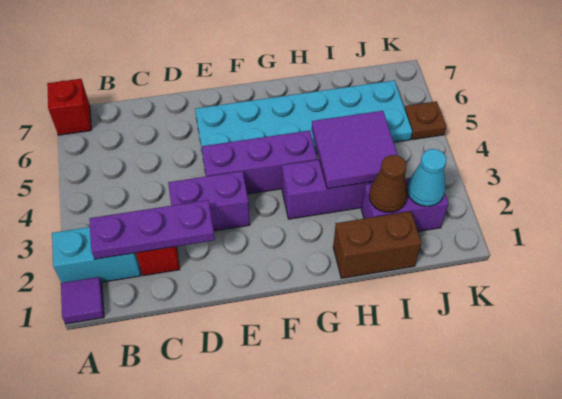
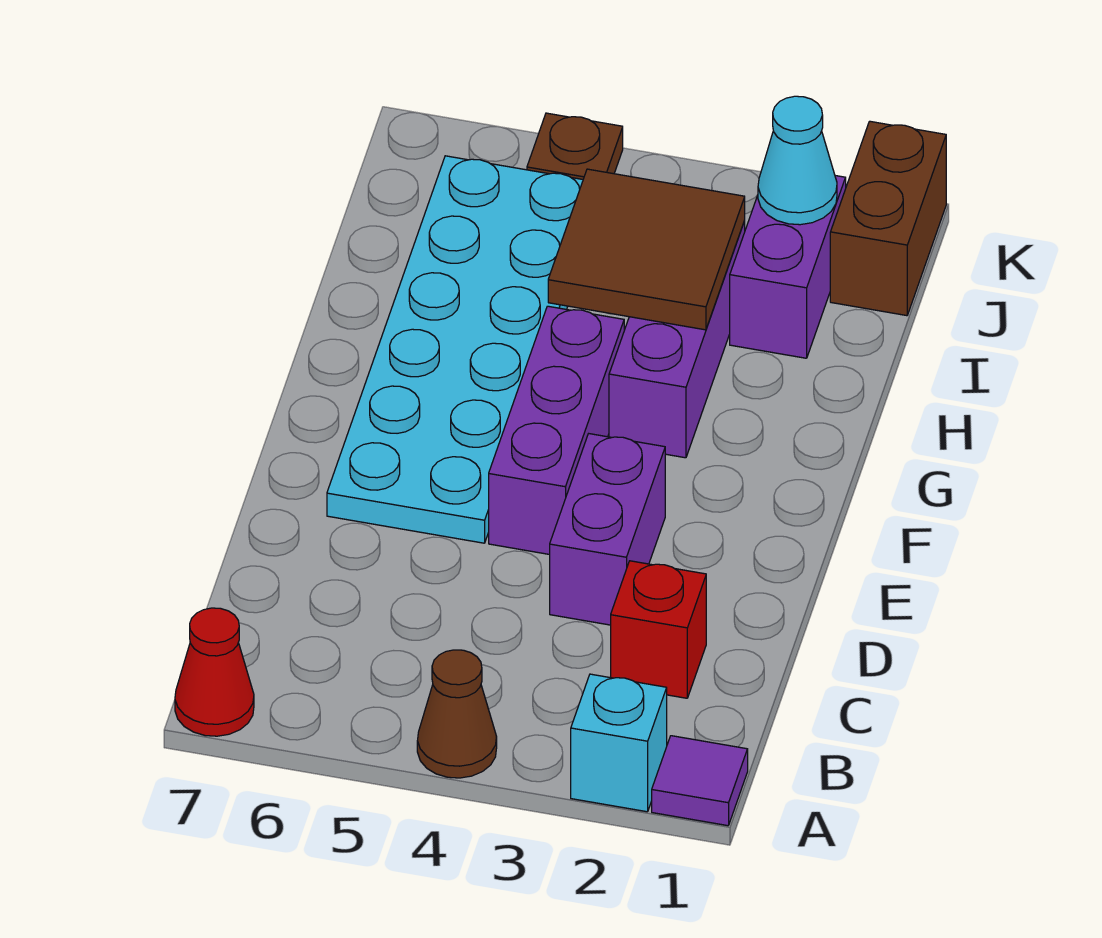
cyan brick A2:B2 level 1 -> cyan brick A2 level 1
red brick A7 level 1 -> red cone A7 level 1
purple plate B2:D2 level 2 -> none
brown brick H1:I1 level 1 -> brown brick J1:K1 level 1
purple tile H3:I4 level 2 -> brown tile H3:I4 level 2
brown cone I2 level 2 -> brown cone A4 level 1

